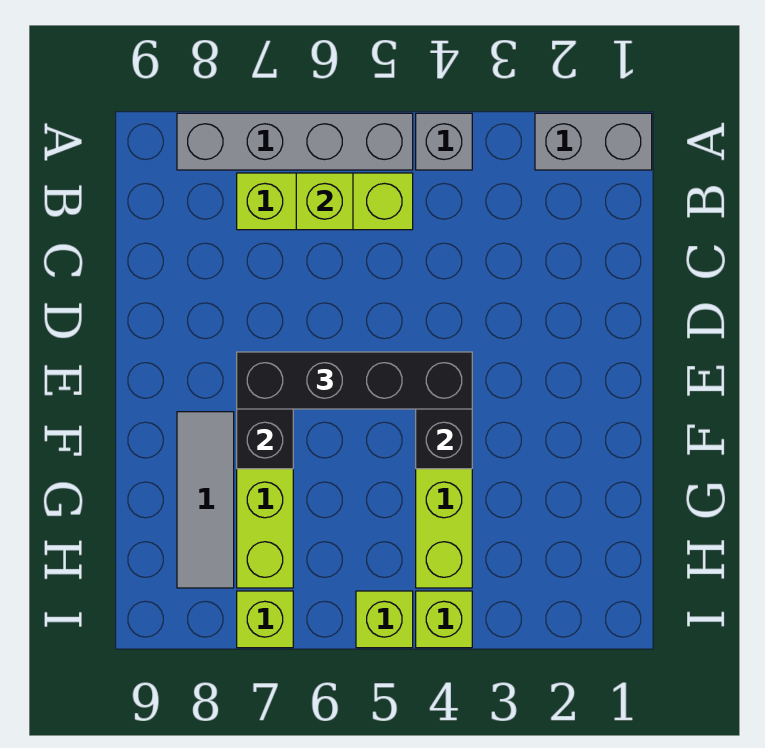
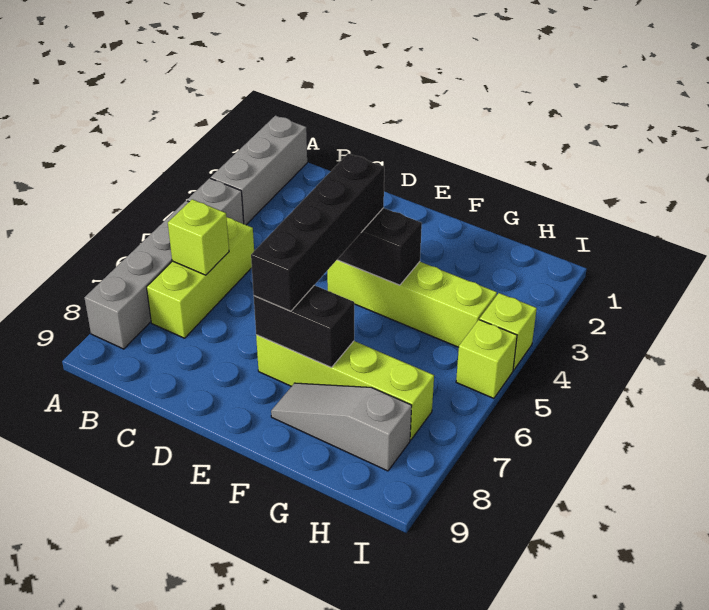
grey brick A1:A2 level 1 -> grey brick A1:A3 level 1
grey tile F8:H8 level 1 -> grey slope F8:H8 level 1 top H
lime brick I7 level 1 -> none

